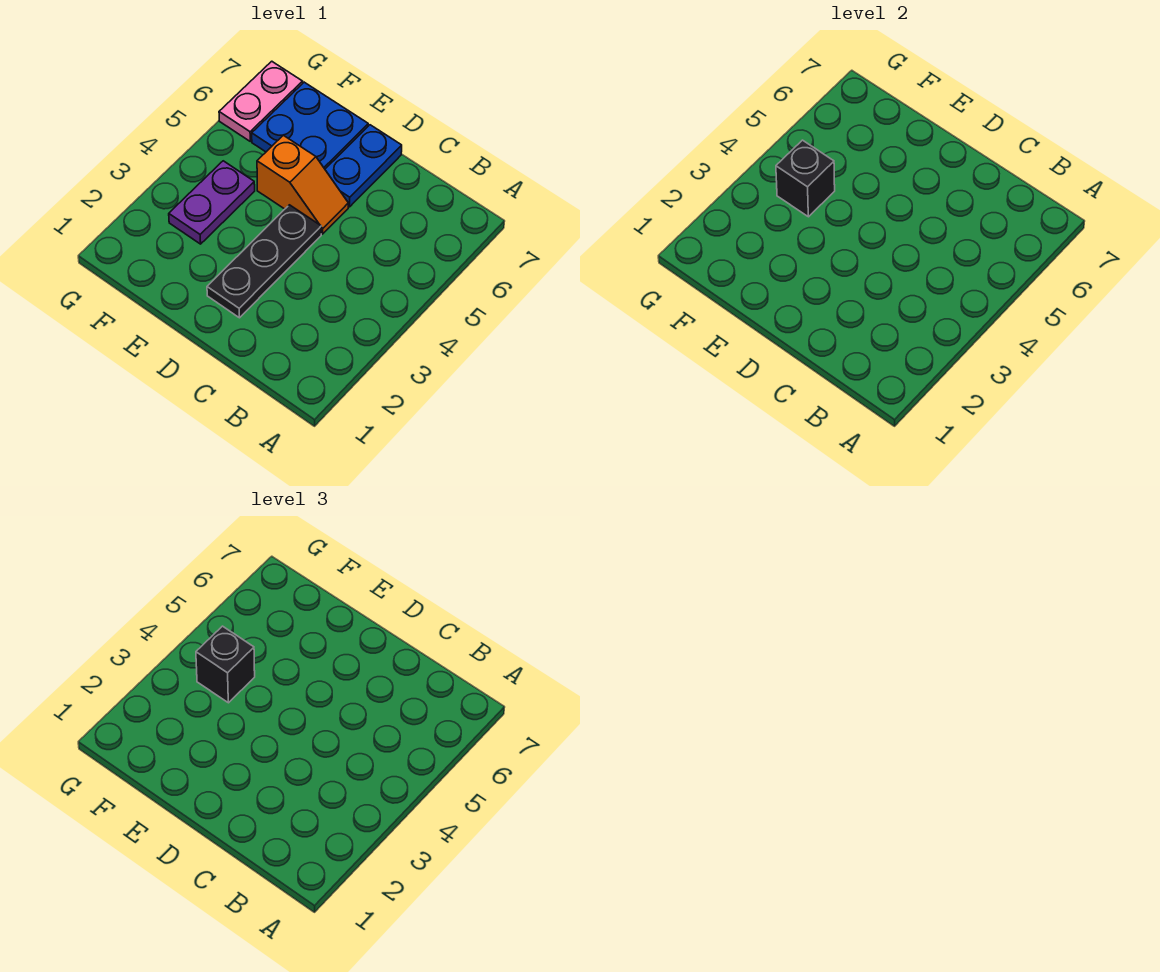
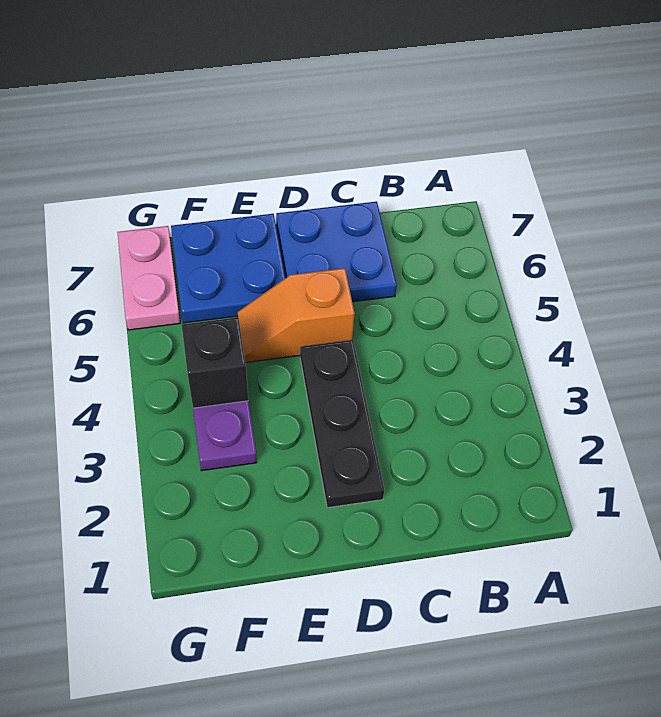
orange slope D5:E5 level 1 top E -> orange slope D5:E5 level 1 top D
blue plate D6:D7 level 1 -> blue plate C6:D7 level 1
black brick F4 level 3 -> none

